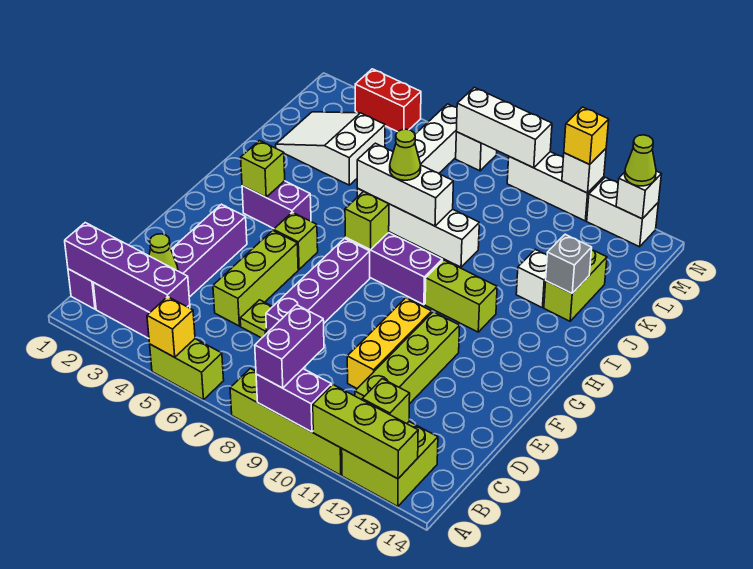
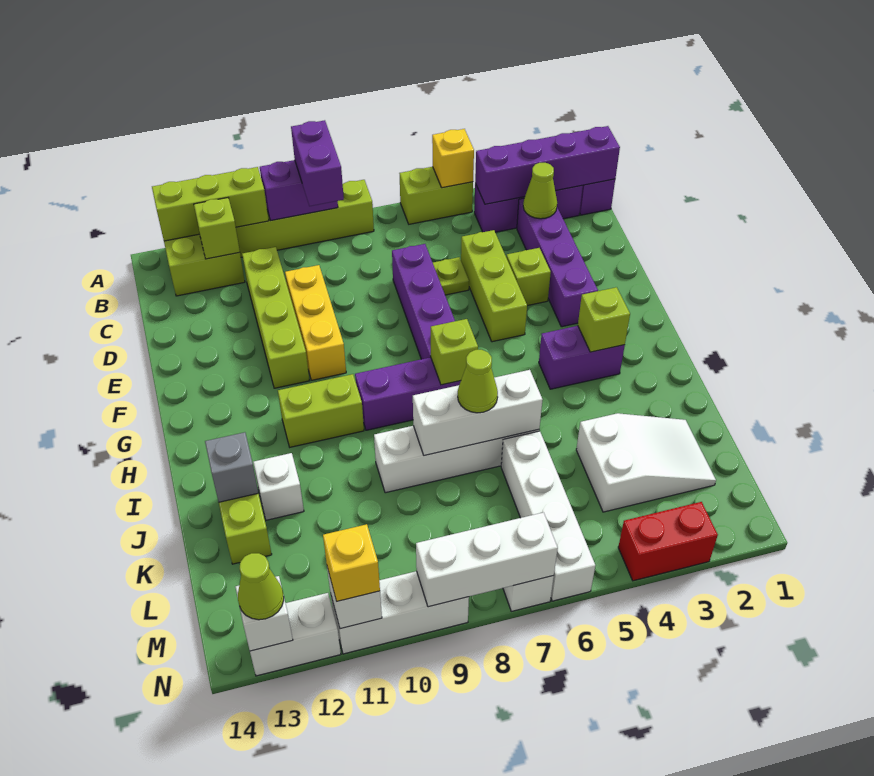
lime brick G5 level 1 -> lime brick E4 level 1

